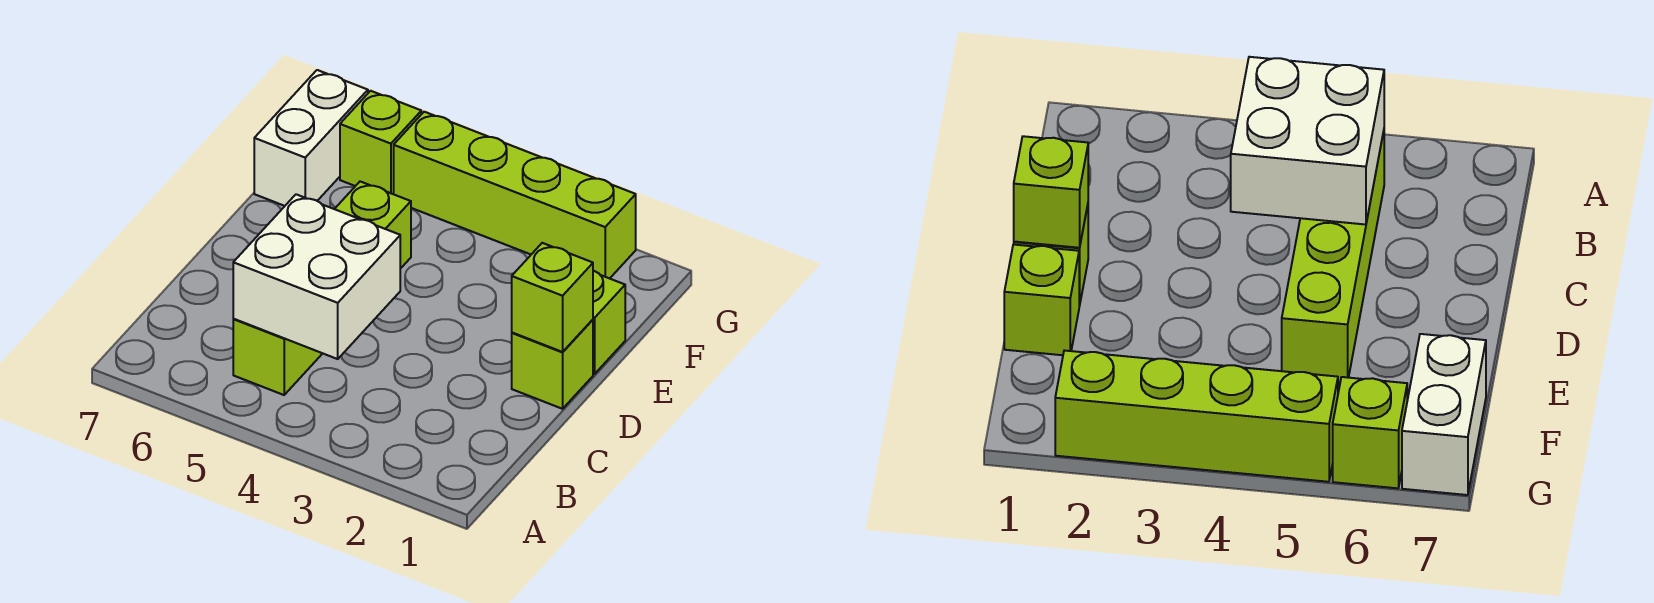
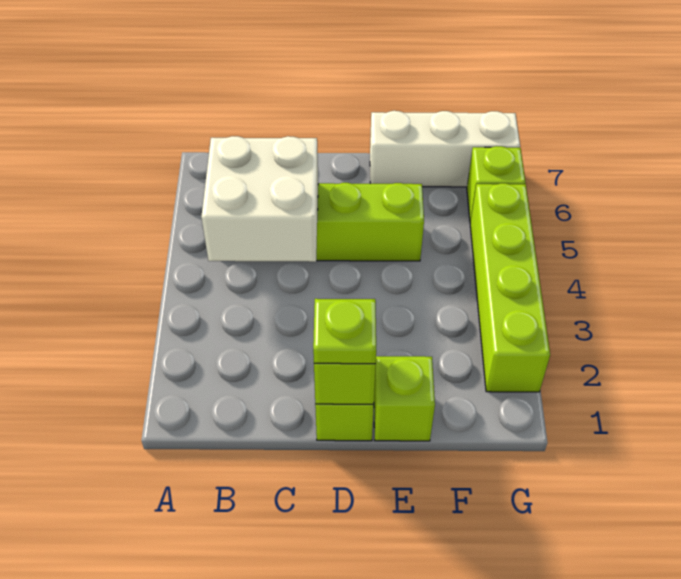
none -> lime plate D1 level 3
white brick F7:G7 level 1 -> white brick E7:G7 level 1

